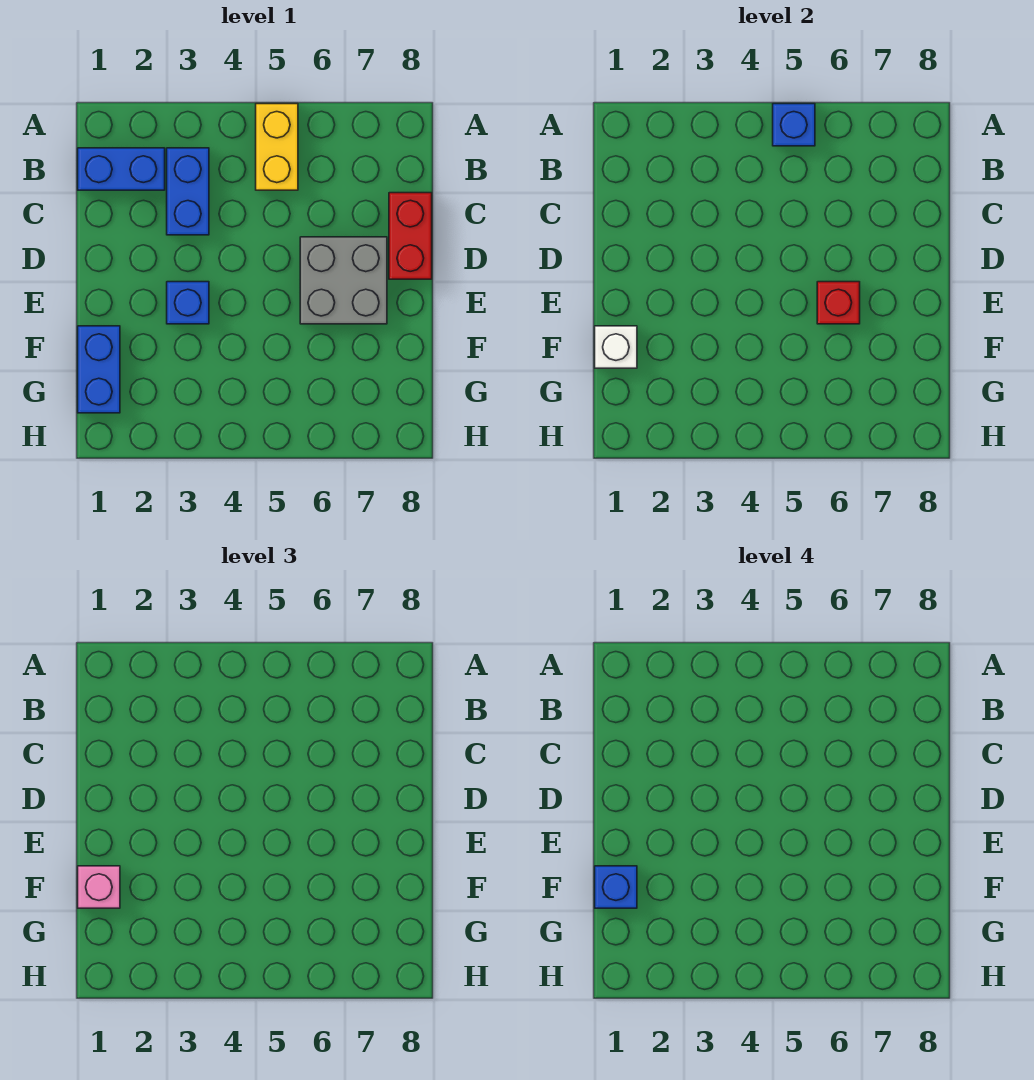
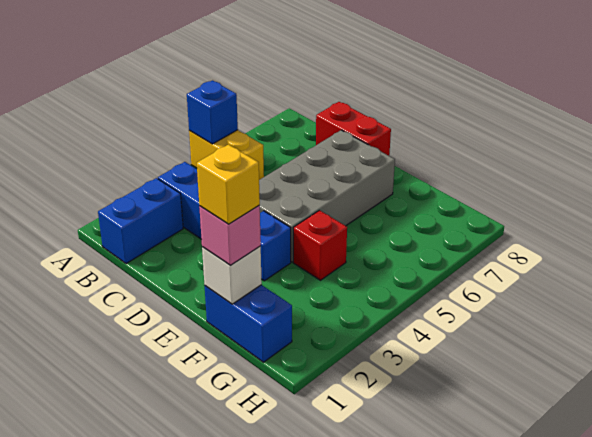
grey brick D6:E7 level 1 -> grey brick D4:E7 level 1
red brick E6 level 2 -> red brick F4 level 1
blue brick F1 level 4 -> yellow brick F1 level 4

